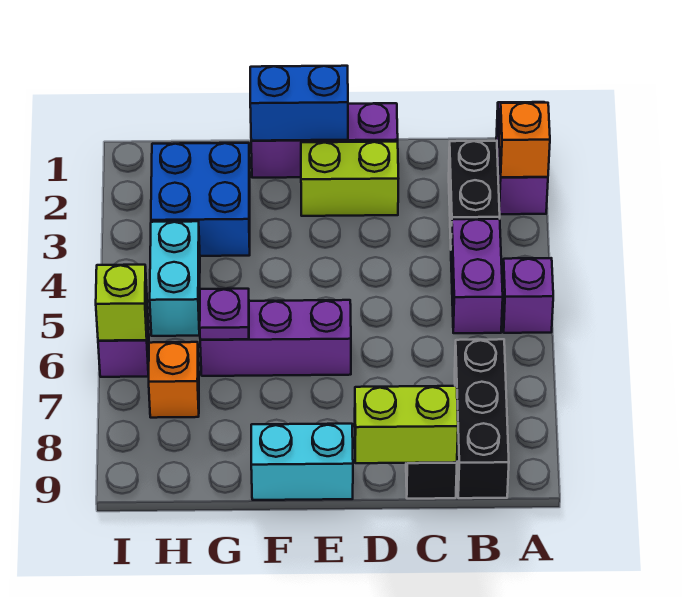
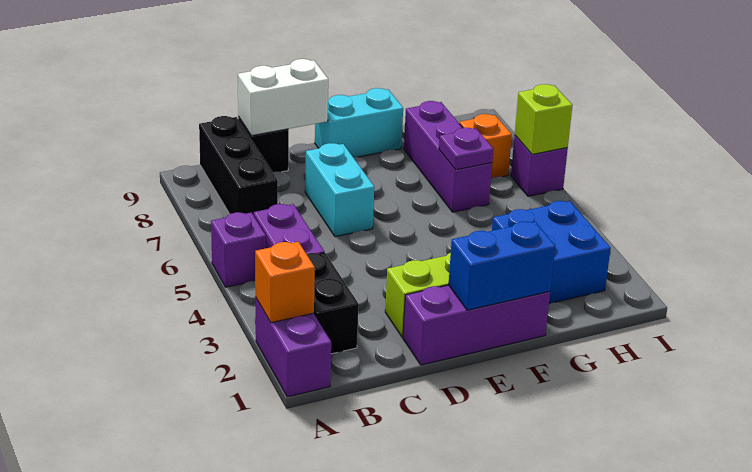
lime brick C9:D9 level 2 -> white brick C9:D9 level 2
purple brick E6:G6 level 1 -> purple brick G6:G8 level 1
cyan brick H4:H5 level 1 -> cyan brick D6:D7 level 1

